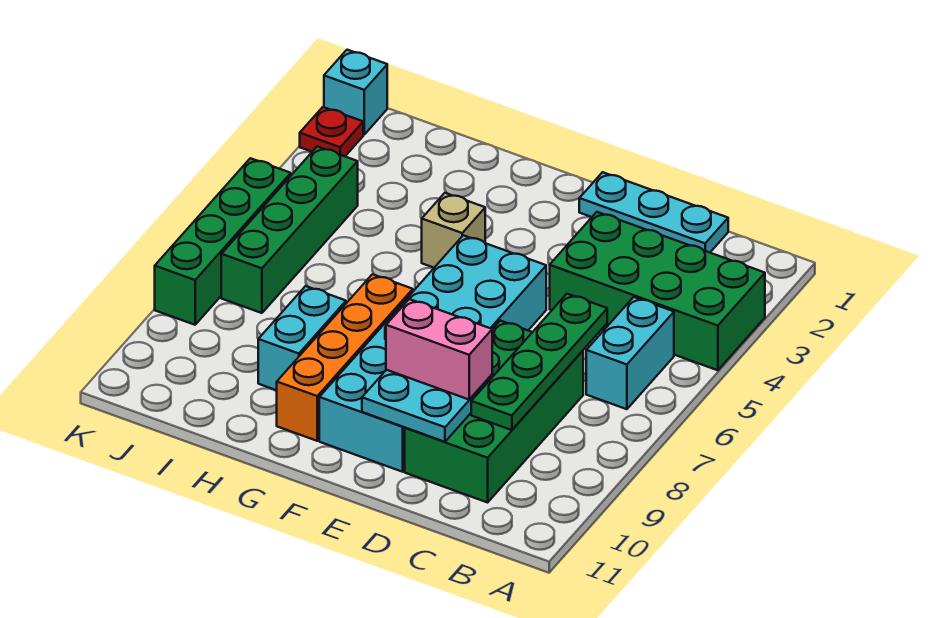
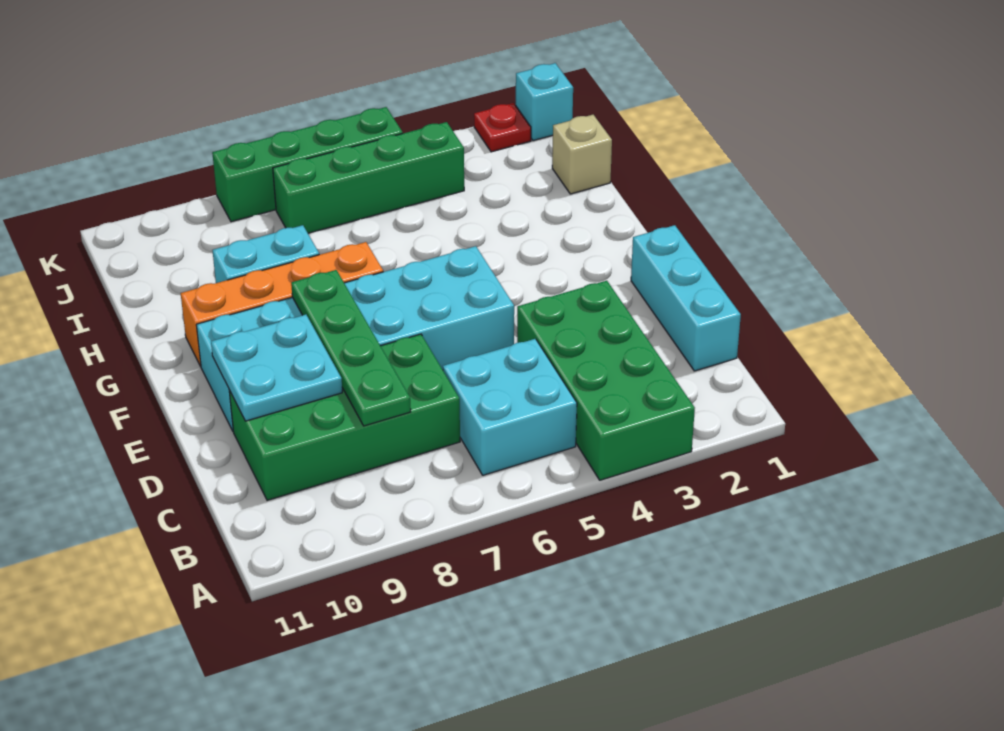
cyan brick B5:B6 level 1 -> cyan brick B5:C6 level 1
cyan plate C1:E1 level 1 -> cyan brick C1:E1 level 1
green plate C6:C9 level 2 -> green plate C8:F8 level 2
pink brick D9:E9 level 3 -> none
tan brick G4 level 1 -> tan brick I1 level 1

